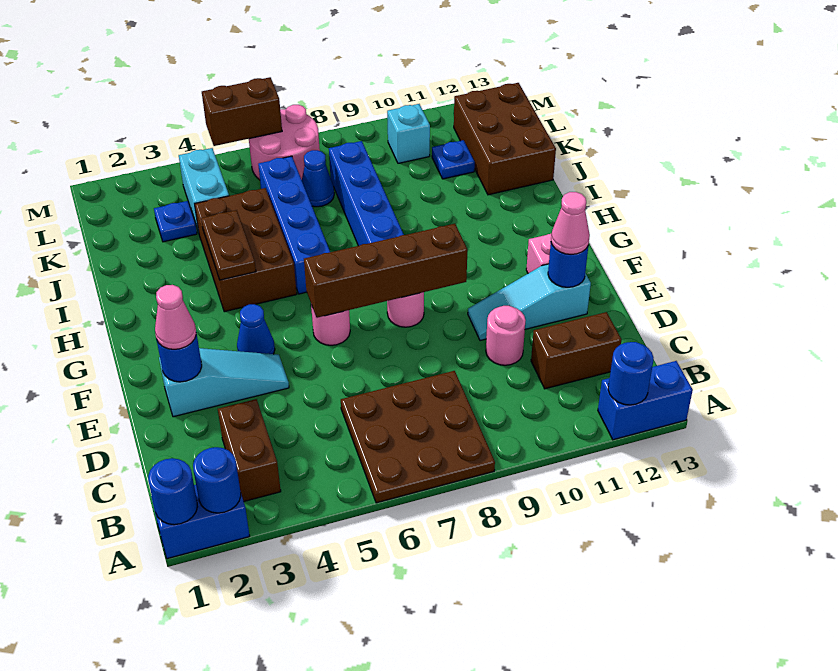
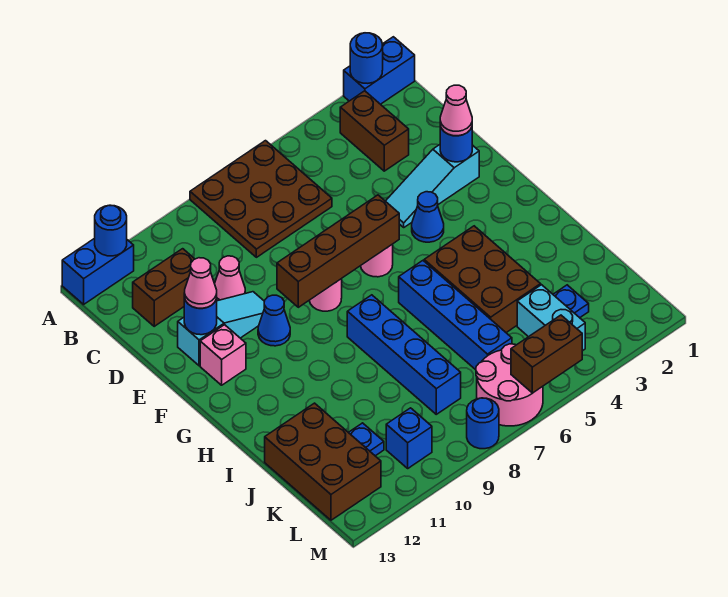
blue round brick A1 level 2 -> blue round brick M8 level 1
pink round brick D10 level 1 -> pink cone D10 level 1
brown plate H4:I4 level 2 -> none
blue cone K7 level 1 -> blue cone F10 level 1
cyan brick L10 level 1 -> blue brick L10 level 1

